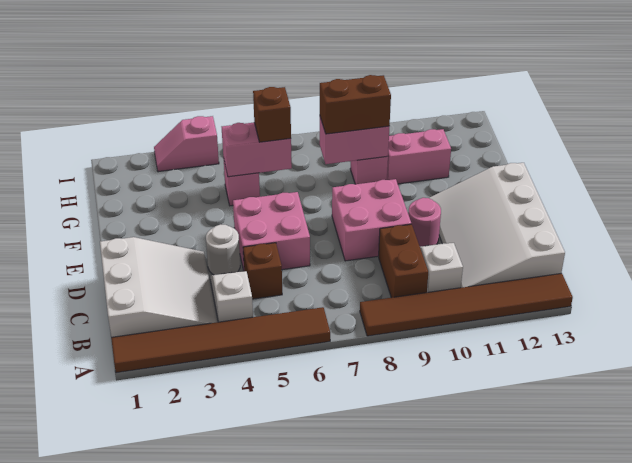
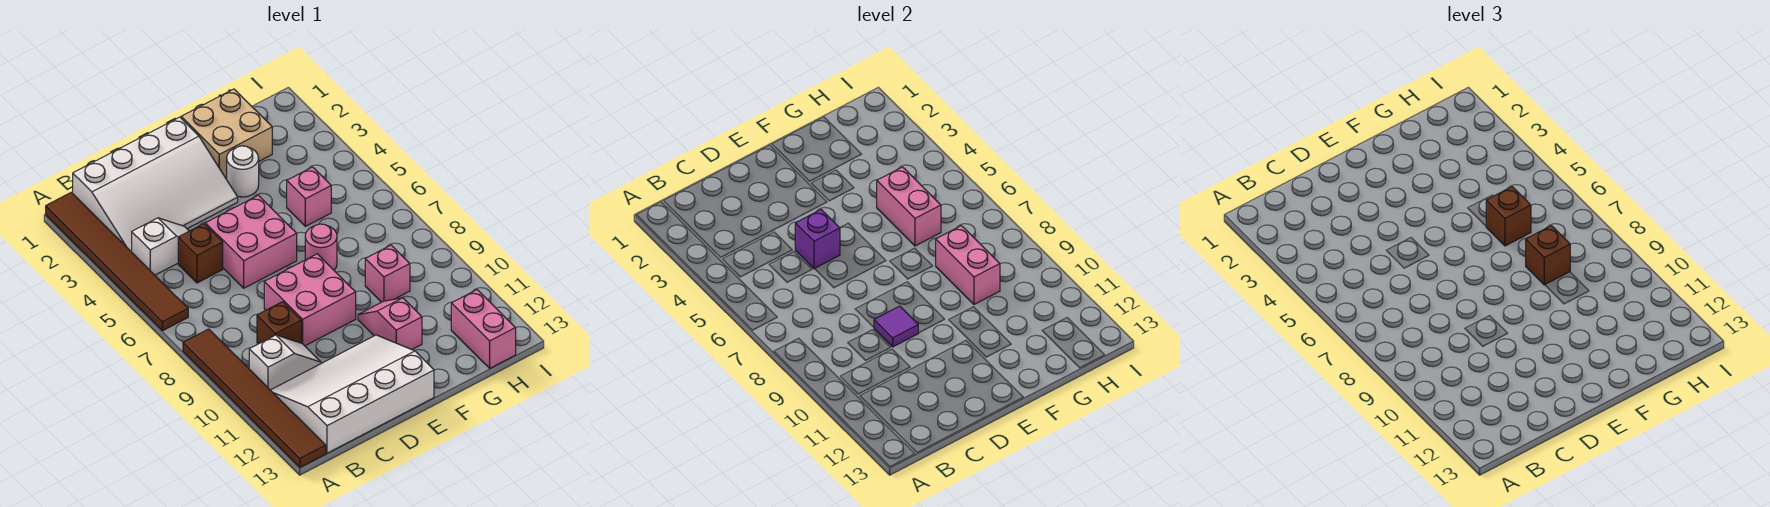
white slope B1:D3 level 1 top 1 -> white slope B1:E3 level 1 top 1
brown brick B9:C9 level 1 -> brown brick C9 level 1
white round brick D4 level 1 -> white round brick F3 level 1
none -> purple brick D5 level 2
none -> purple tile D9 level 2
pink round brick D10 level 1 -> pink round brick F7 level 1
none -> tan brick F1:G2 level 1
brown brick G8:G9 level 3 -> brown brick G8 level 3
pink brick G10:G11 level 1 -> pink brick H12:H13 level 1
pink slope I3:I4 level 1 top 4 -> pink slope F10:F11 level 1 top 11

